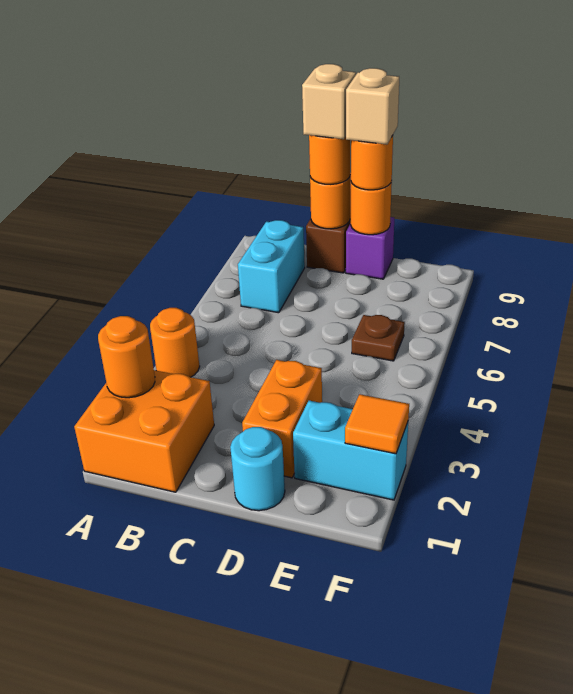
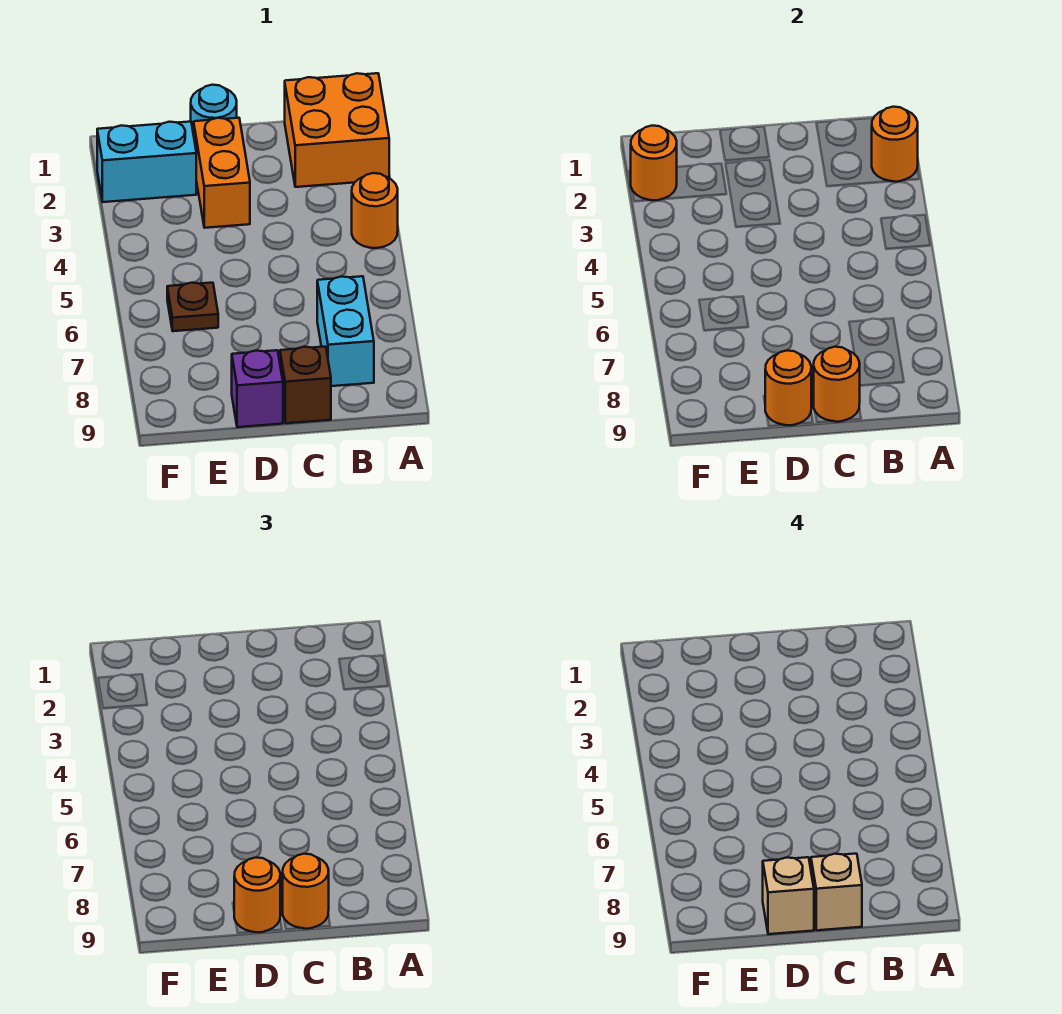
orange tile F2 level 2 -> orange round brick F2 level 2

